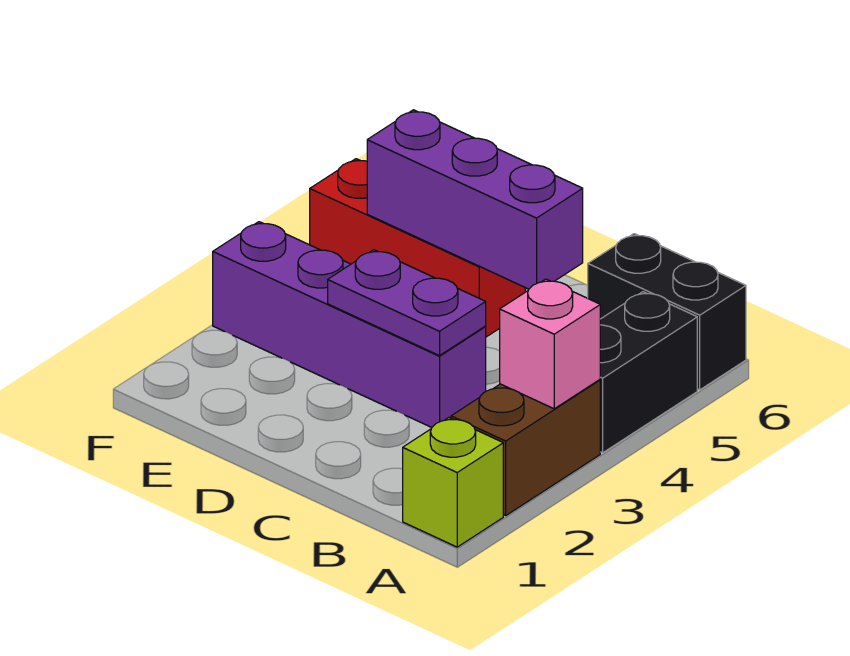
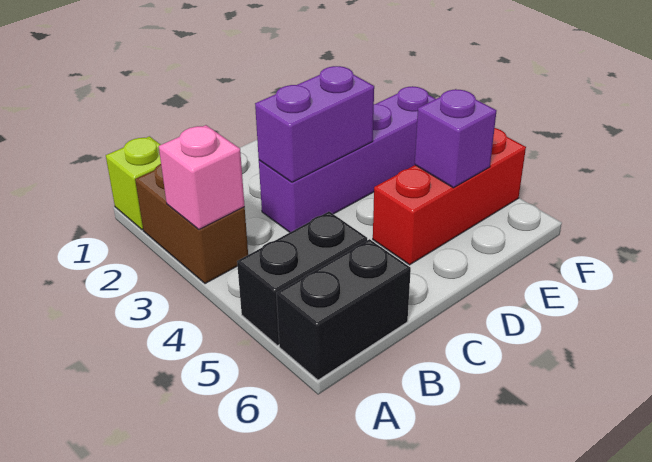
black brick A4:A5 level 1 -> black brick A5:B5 level 1
purple plate C3:D3 level 2 -> purple brick C3:D3 level 2
purple brick C5:E5 level 2 -> purple brick E5 level 2

